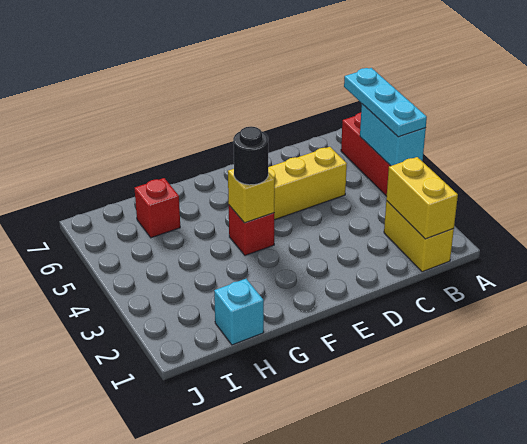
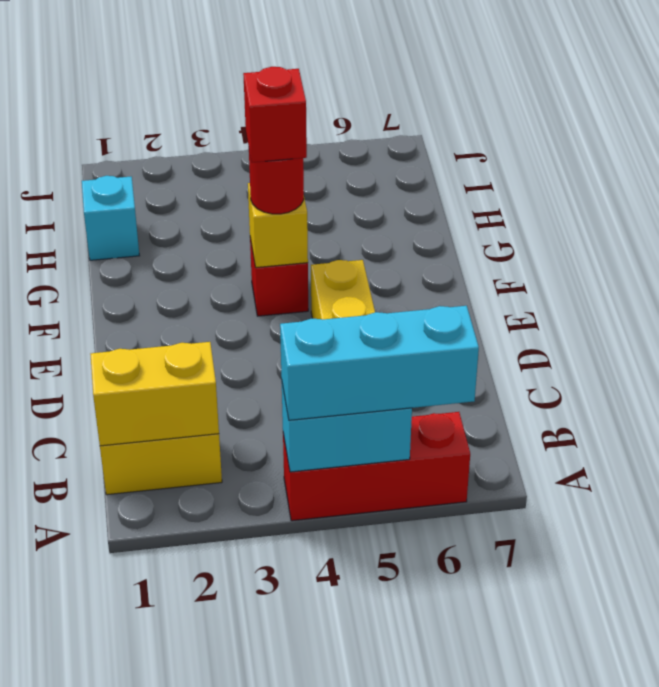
cyan plate A4:A6 level 3 -> cyan brick A4:A6 level 3
black round brick F4 level 3 -> red round brick F4 level 3
red brick H6 level 1 -> red brick F4 level 4

